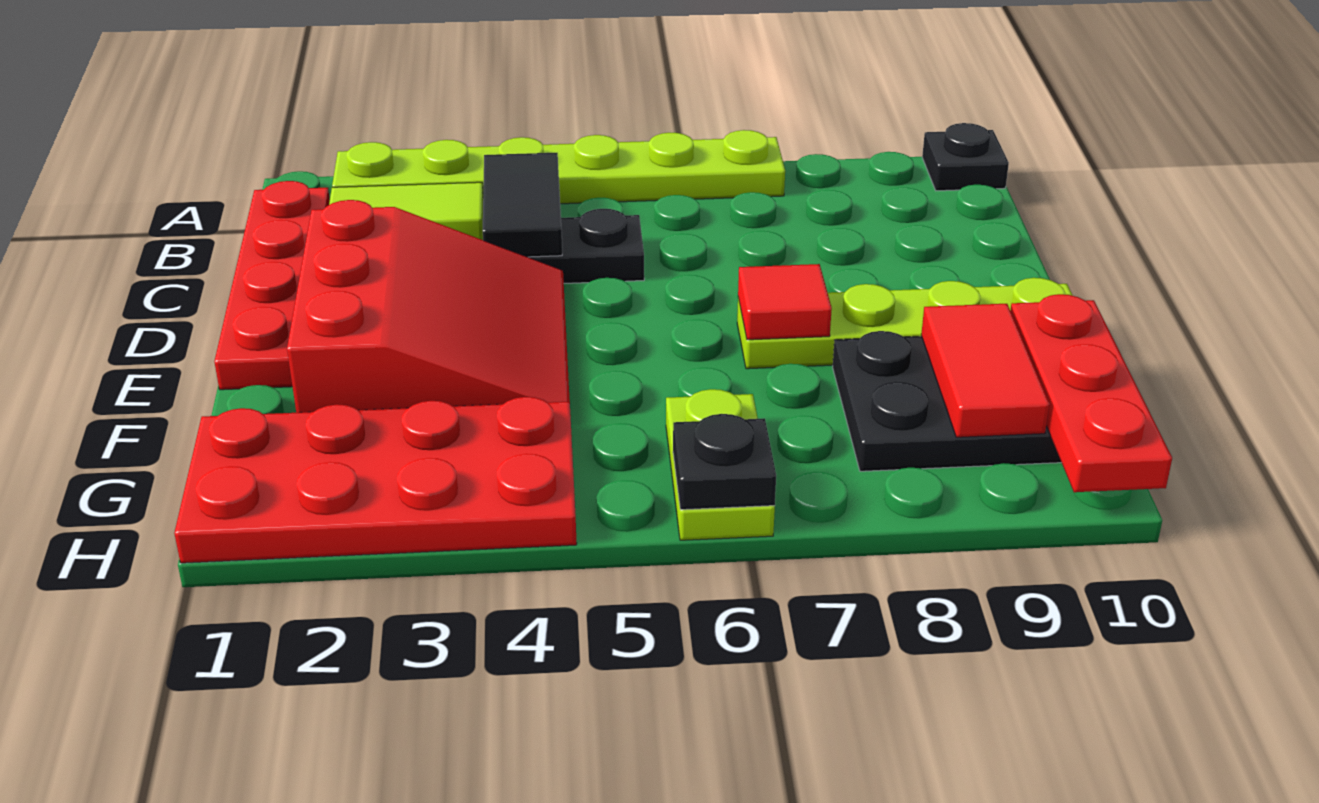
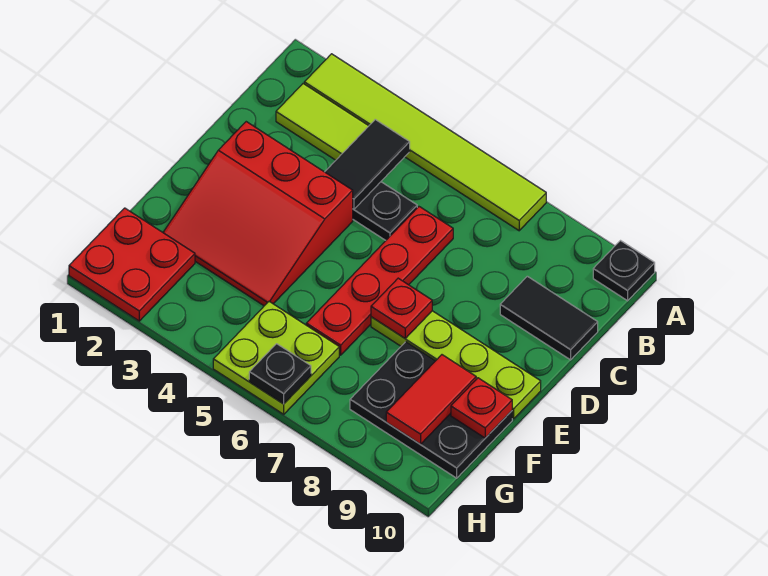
lime plate A2:A7 level 1 -> lime tile A2:A7 level 1
red plate B1:E1 level 1 -> red plate C6:F6 level 1
none -> black tile C9:C10 level 1
red slope D2:F4 level 1 top 2 -> red slope D2:F4 level 1 top D
red tile E7 level 2 -> red plate E7 level 2
red plate F10:H10 level 2 -> red plate F10 level 2
red plate G1:H4 level 1 -> red plate G1:H2 level 1
lime plate G6:H6 level 1 -> lime plate G5:H6 level 1

